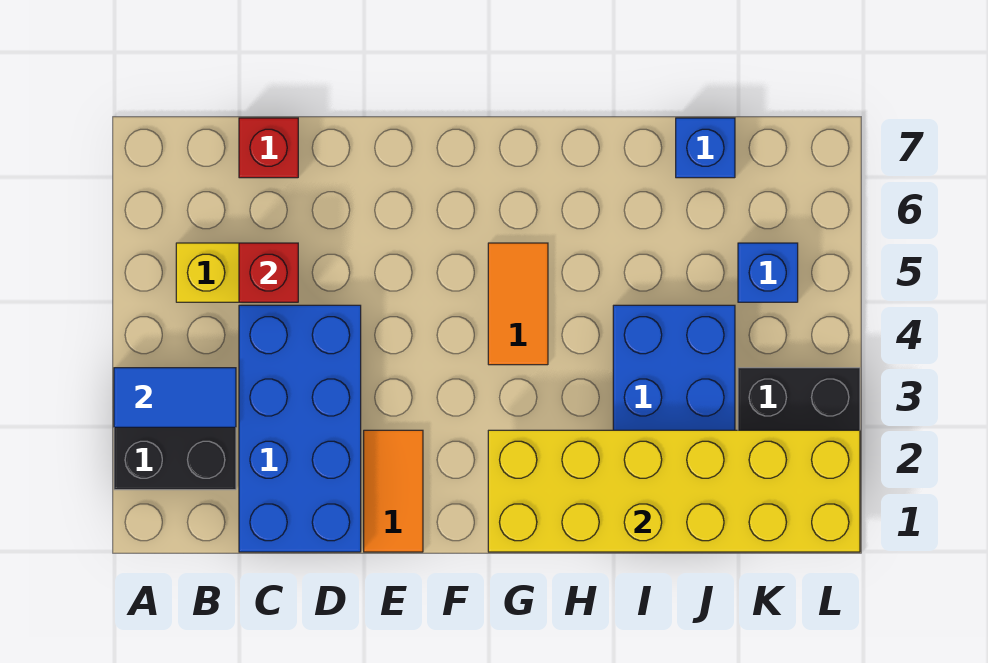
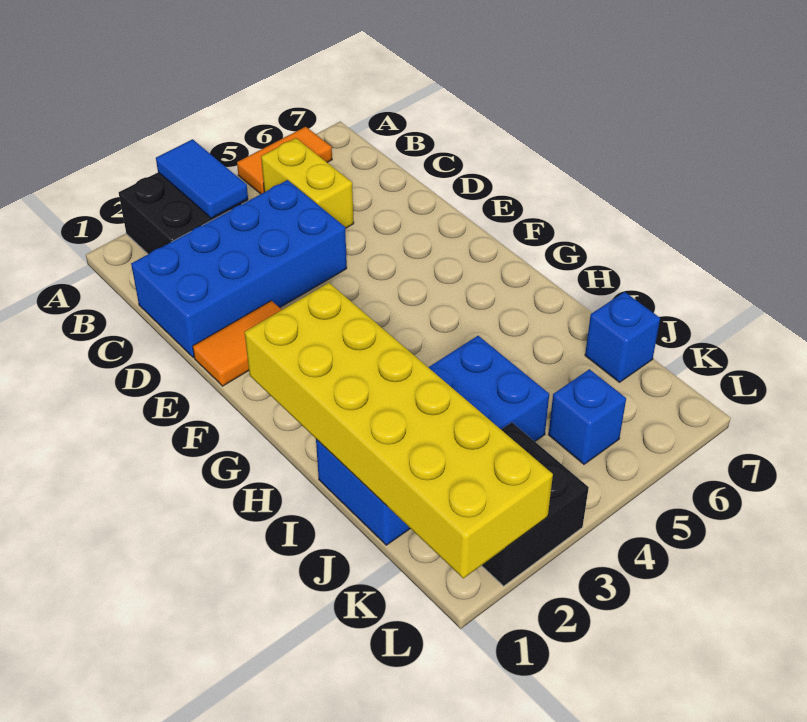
red brick C5 level 2 -> none
red brick C7 level 1 -> none
orange tile G4:G5 level 1 -> orange tile A5:A6 level 1

